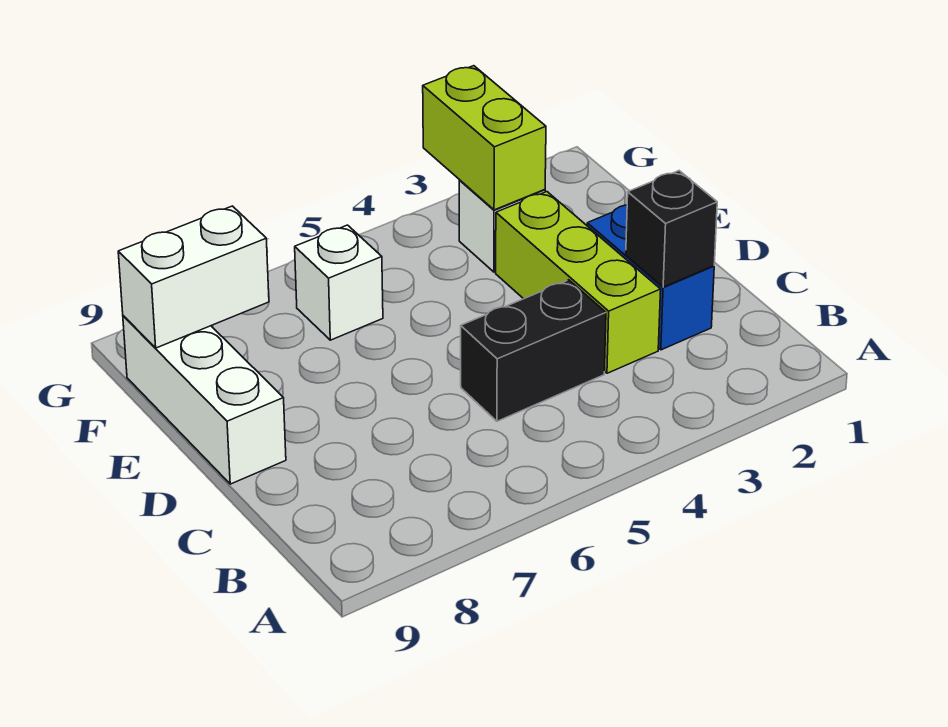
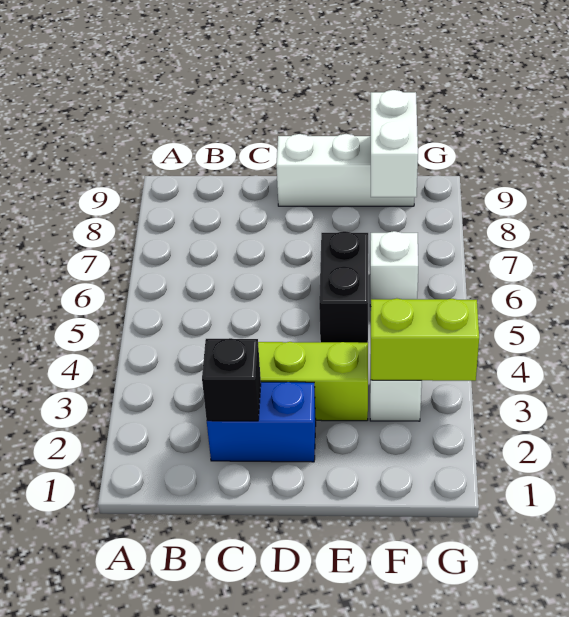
black brick C4:C5 level 1 -> black brick E5:E6 level 1

